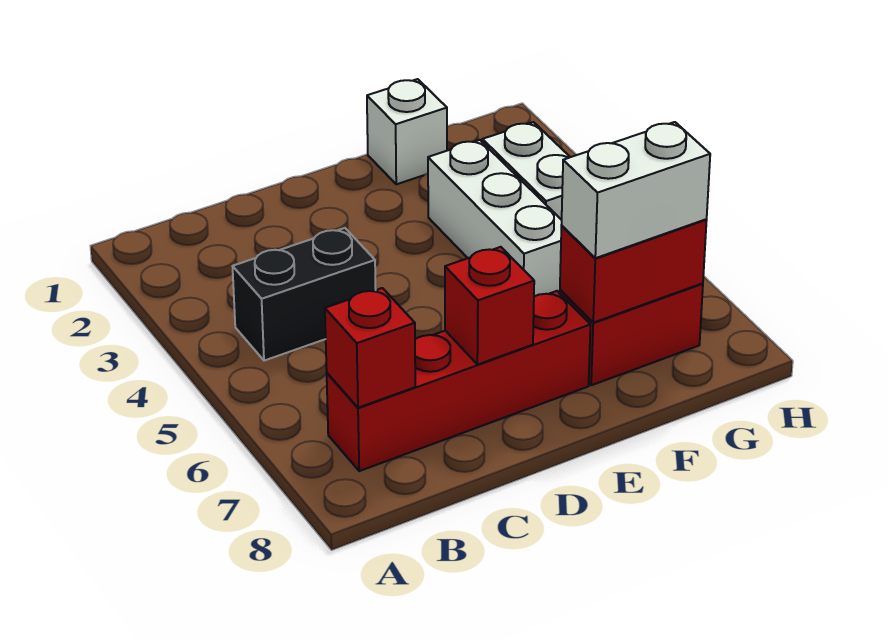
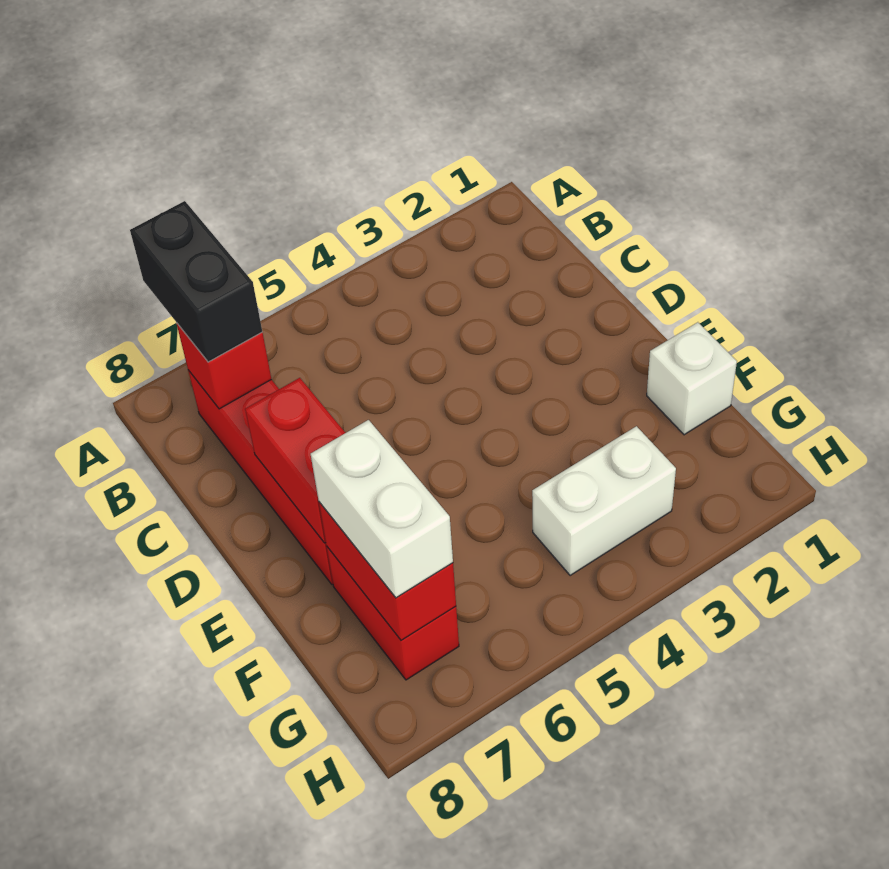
black brick B4:C4 level 1 -> black brick A7:B7 level 3
red brick D7 level 2 -> red brick D7:E7 level 2
white brick F3:F5 level 1 -> none

